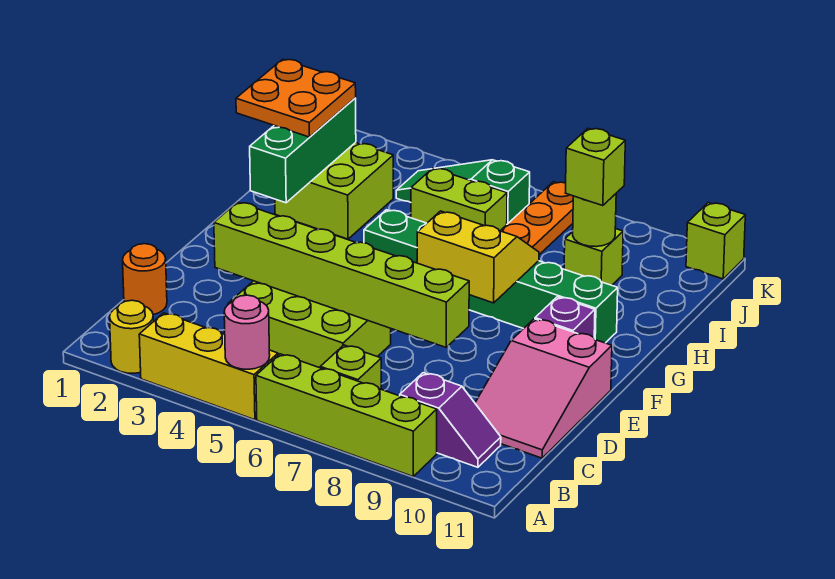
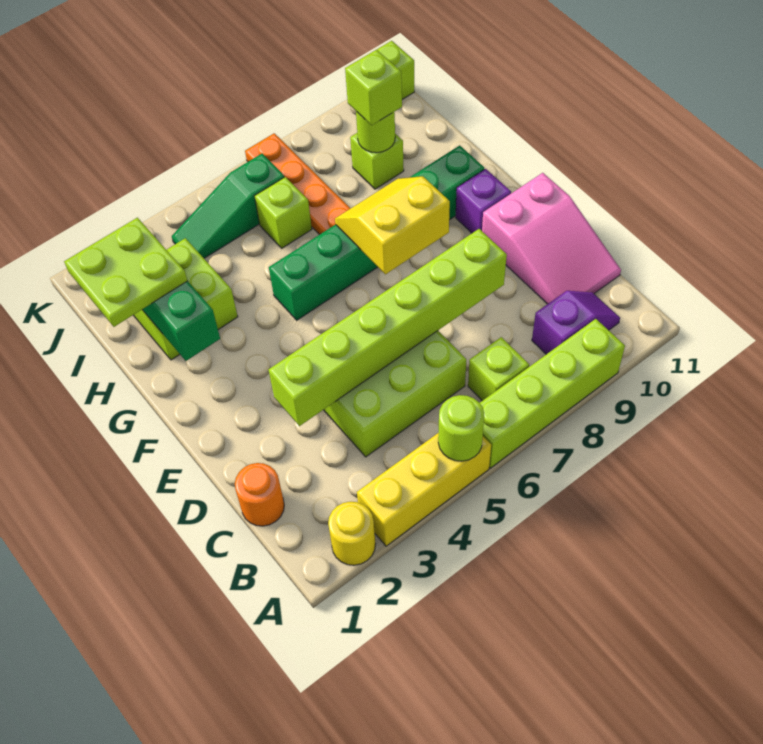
pink round brick A5 level 2 -> lime round brick A5 level 2
orange plate H1:I2 level 3 -> lime plate H1:I2 level 3
lime brick I5:I6 level 1 -> lime brick I6 level 1

